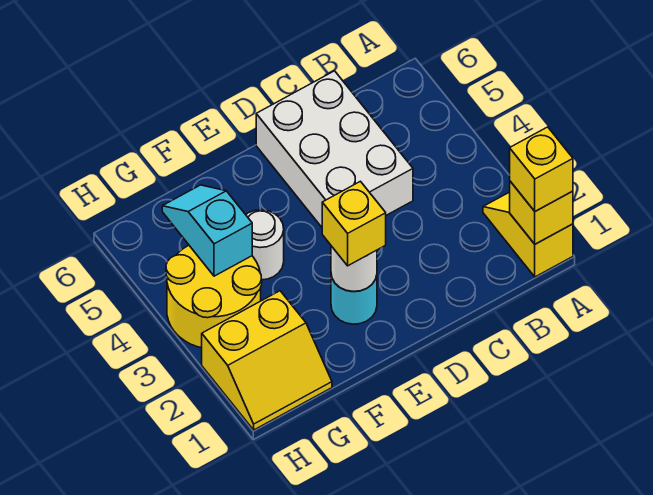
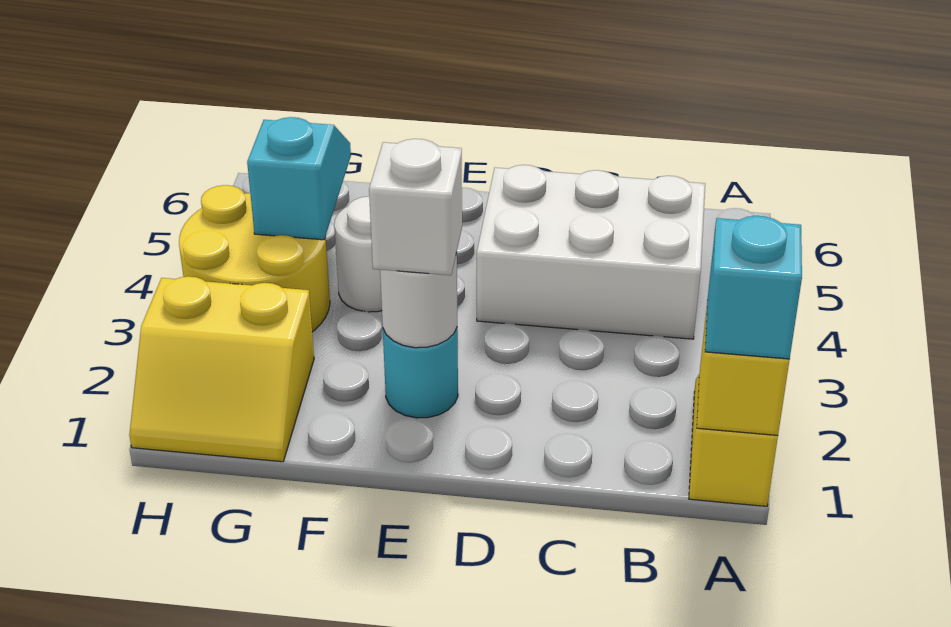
yellow brick A1 level 3 -> cyan brick A1 level 3
white brick C4:D6 level 1 -> white brick B4:D5 level 1
yellow brick E2 level 3 -> white brick E2 level 3

